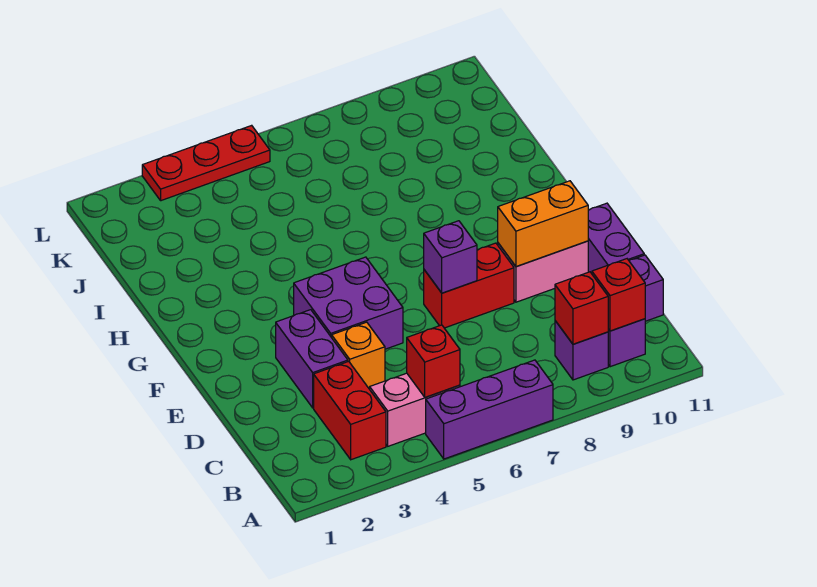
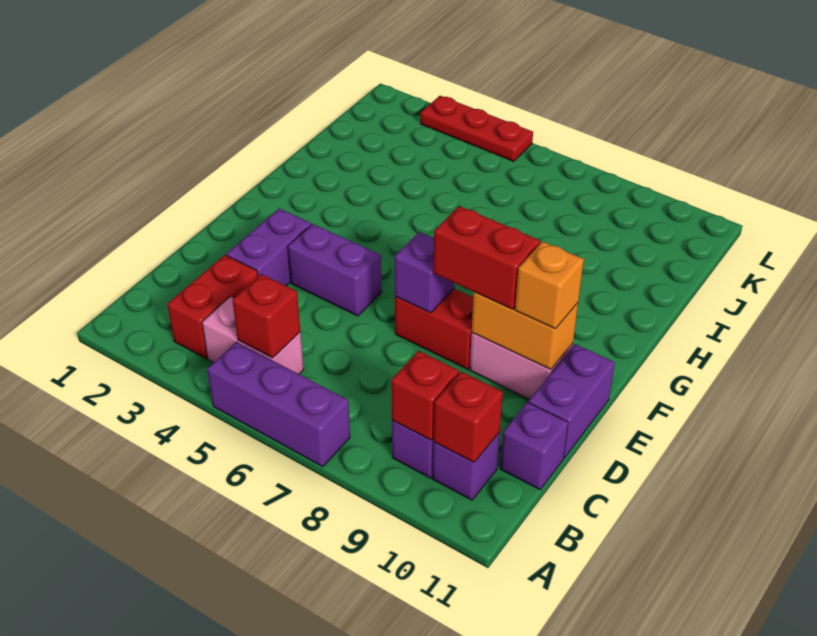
orange brick D4 level 1 -> orange brick E10 level 3
purple brick E4:F5 level 1 -> purple brick E4:E5 level 1
none -> red brick E8:E9 level 3

